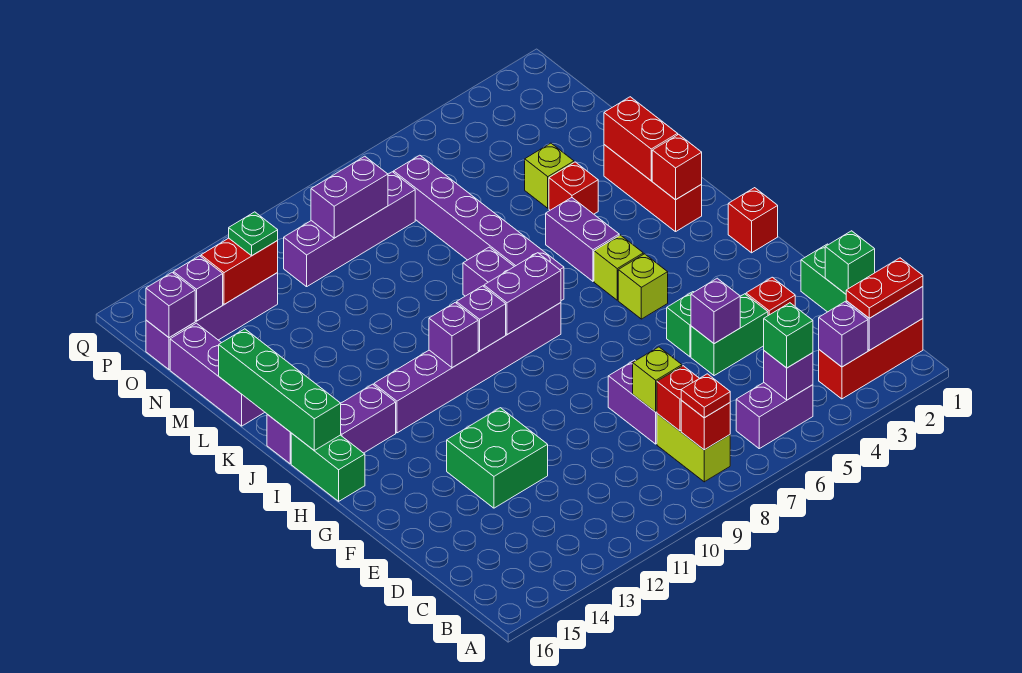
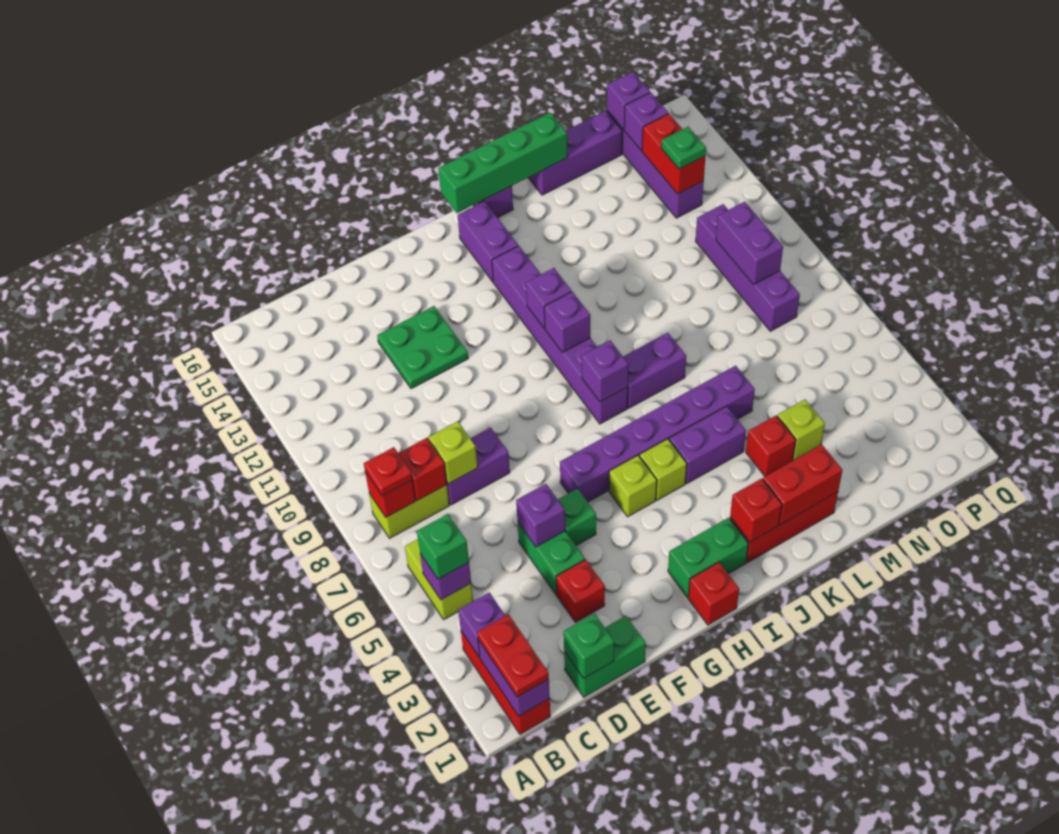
purple brick B5:B6 level 1 -> lime brick B5:B6 level 1
green brick E12:F13 level 1 -> green plate E12:F13 level 1
green brick H16:I16 level 1 -> green brick H2:I2 level 1
purple brick I8:I9 level 2 -> purple brick I8 level 2
purple brick J7:O7 level 1 -> purple brick G6:L6 level 1

